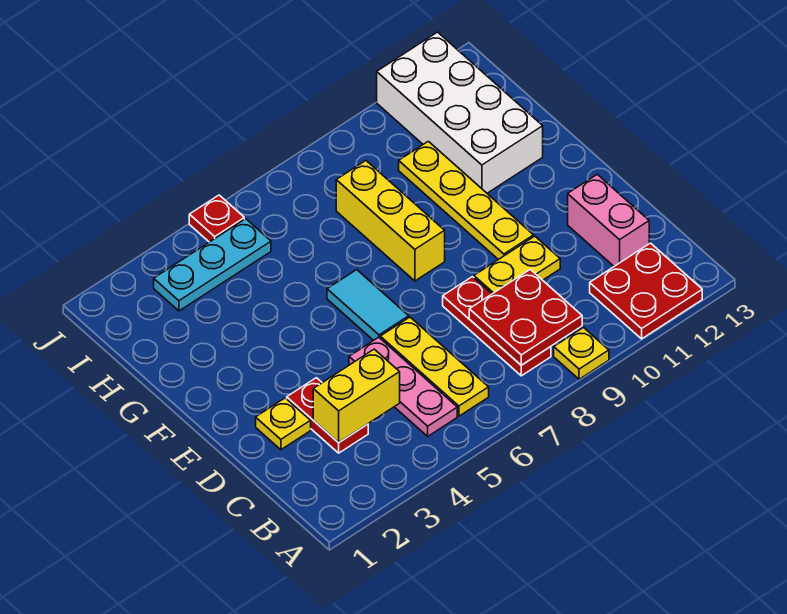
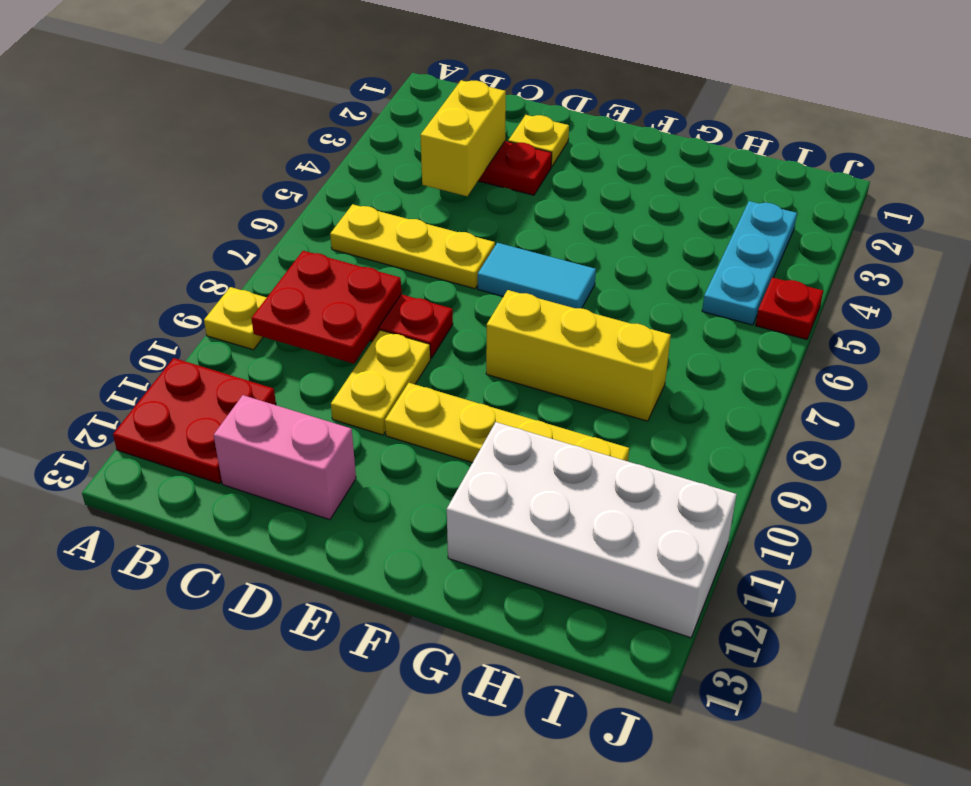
pink plate B5:D5 level 1 -> none

